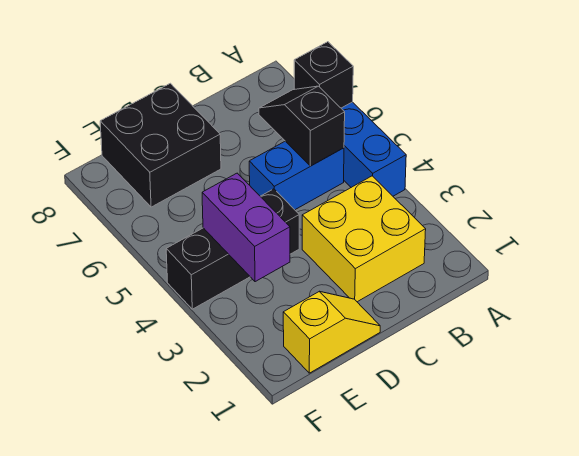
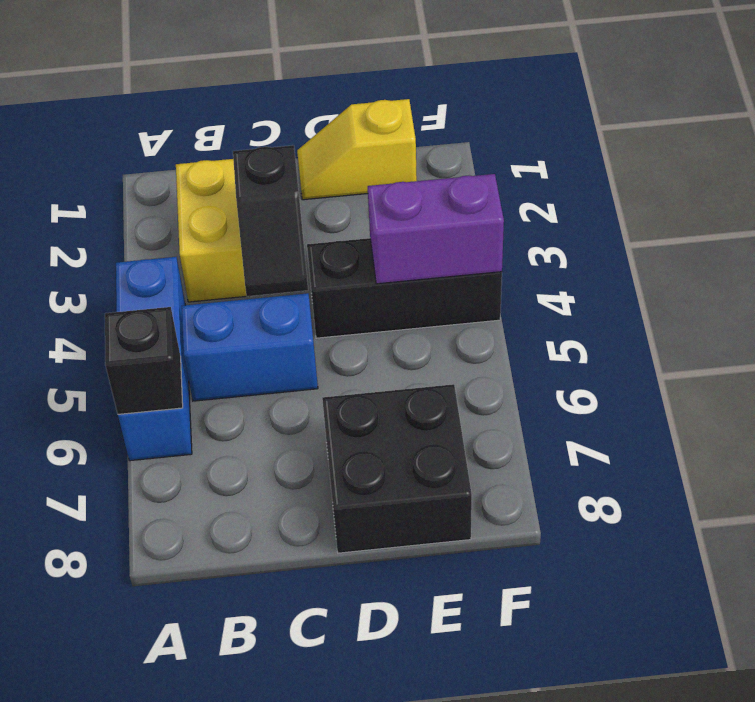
black slope B5:B6 level 2 top 5 -> black slope C3:C4 level 2 top 3
purple brick E3:E4 level 2 -> purple brick E4:F4 level 2

